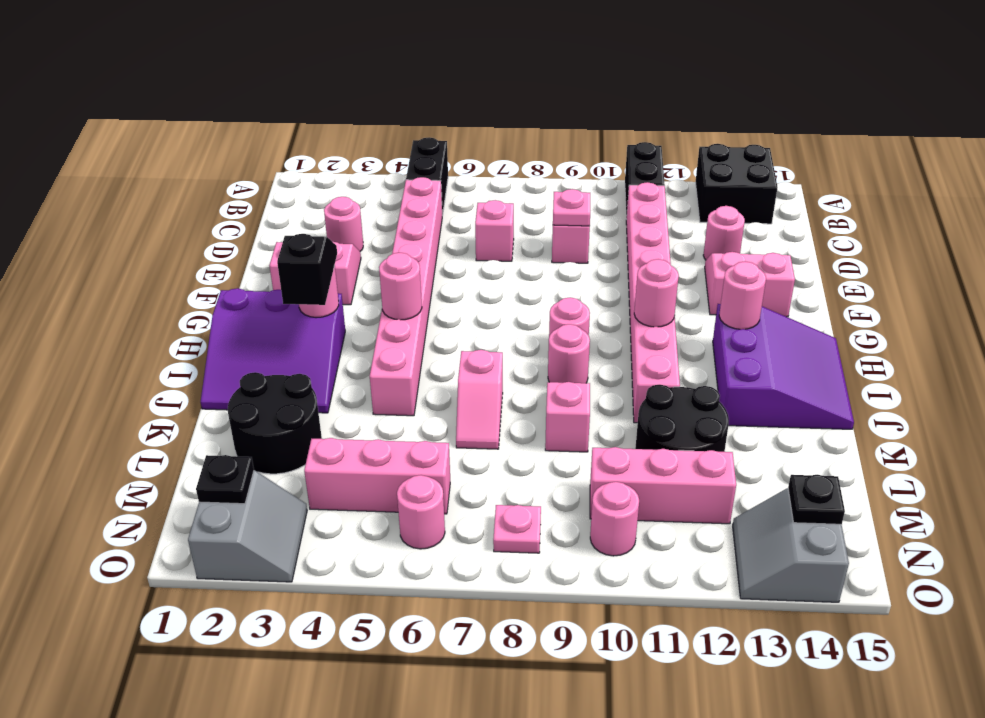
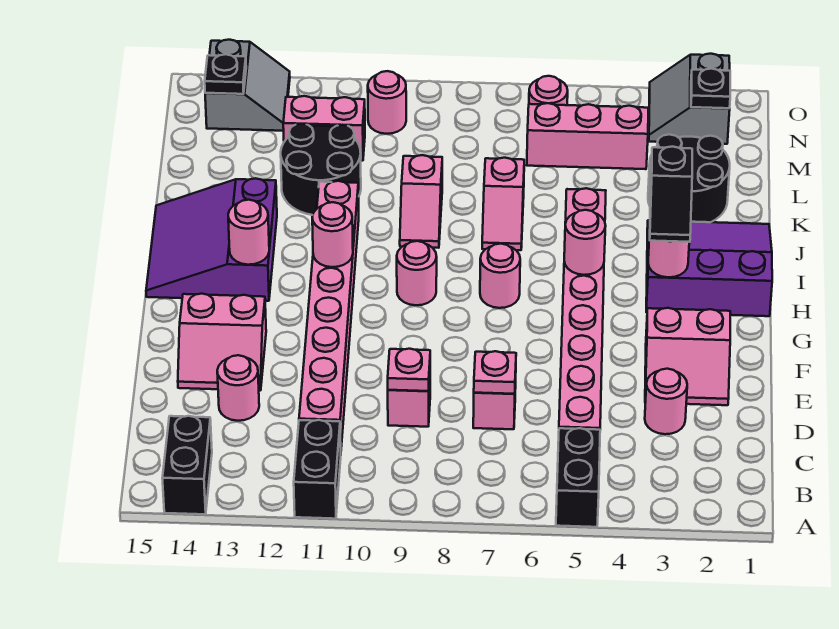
black brick A13:B14 level 1 -> black brick A14:B14 level 1
pink round brick I9 level 1 -> pink round brick H7 level 1
pink slope J7:K7 level 1 top J -> pink slope J7:K7 level 1 top K
pink brick M10:M12 level 1 -> pink brick M11:M12 level 1
pink plate N8 level 1 -> pink plate D7 level 2

